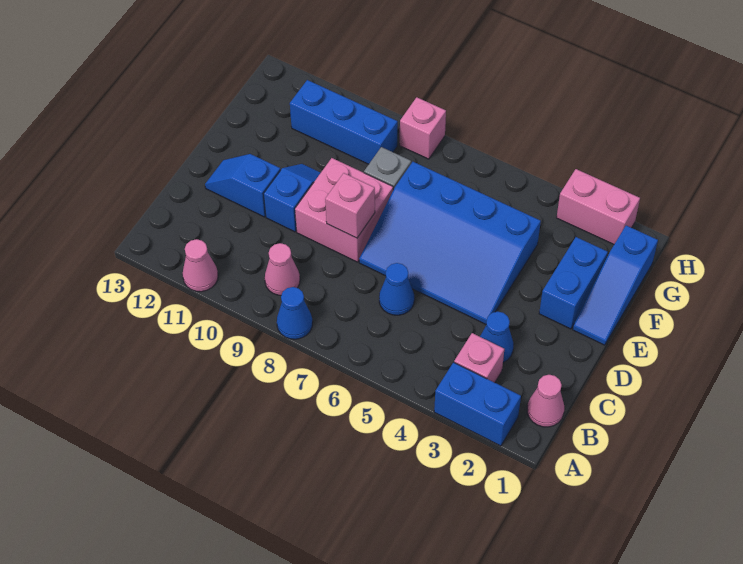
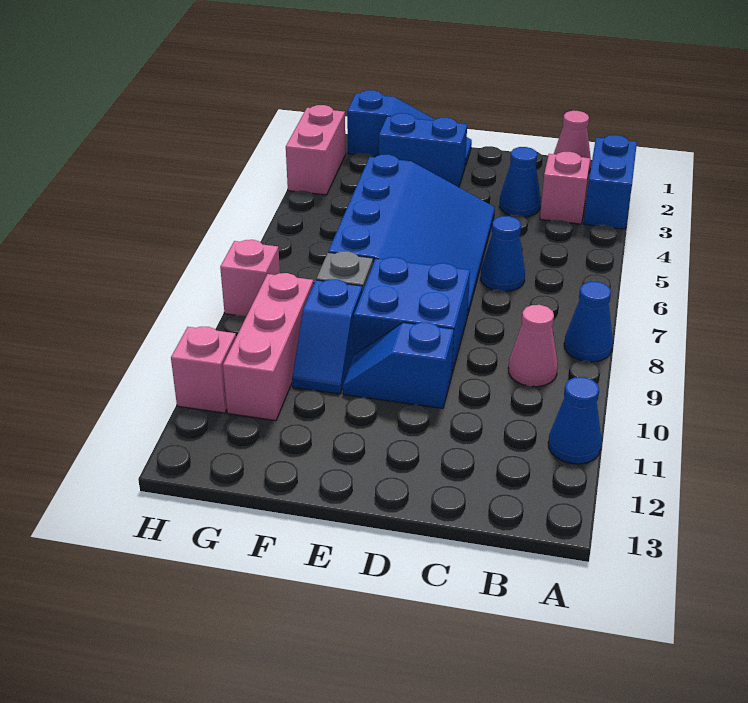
pink cone A11 level 1 -> blue cone A11 level 1
pink brick D8:E9 level 1 -> blue brick D8:E9 level 1
pink brick D8 level 2 -> pink brick H11 level 1
blue slope D11:D12 level 1 top 11 -> blue slope F9:F10 level 1 top 9
blue brick G9:G11 level 1 -> pink brick G9:G11 level 1

